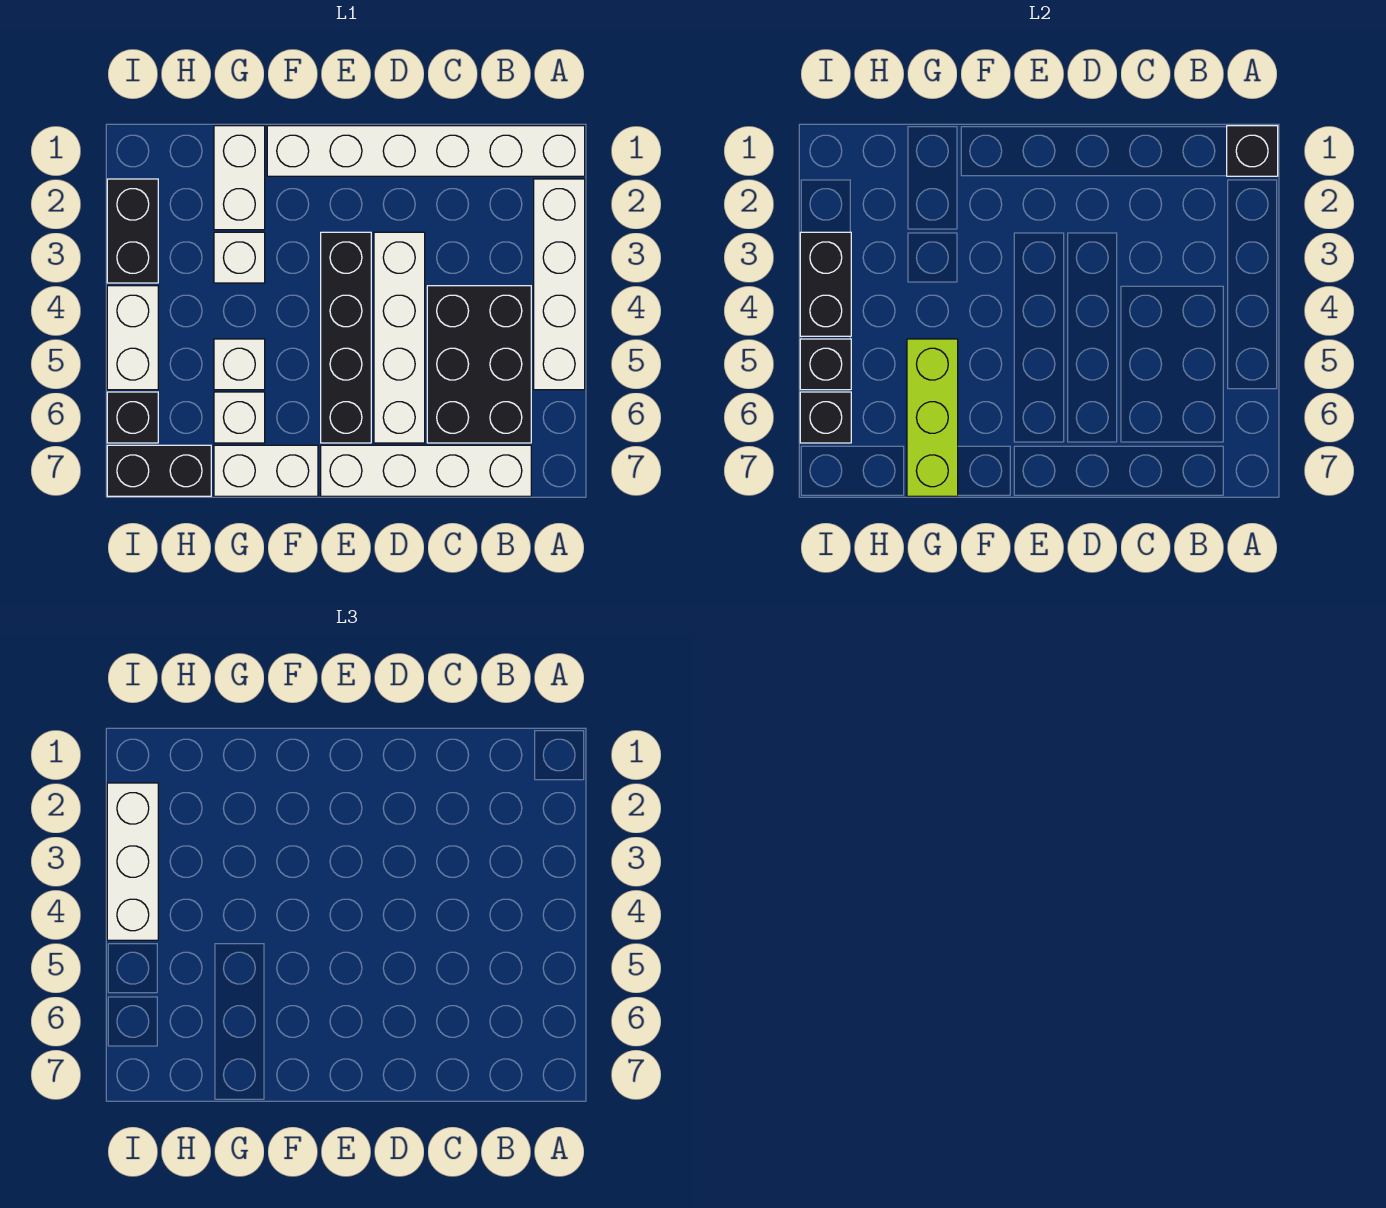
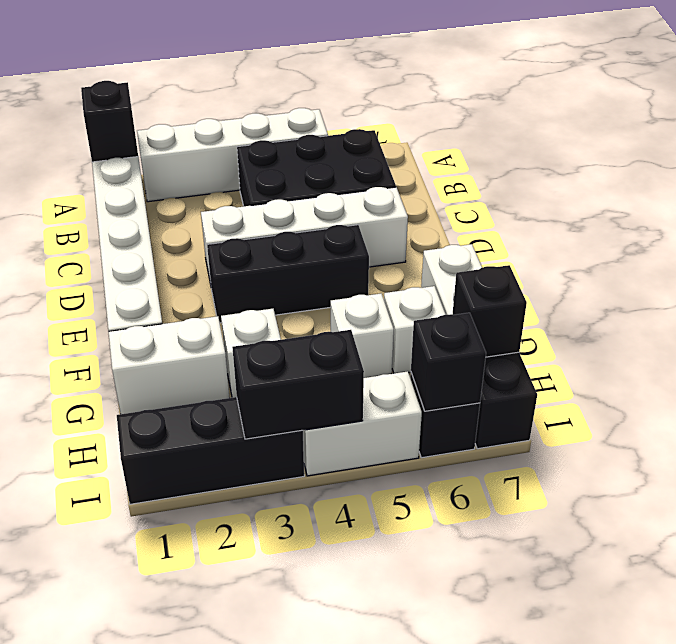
white brick B7:E7 level 1 -> none
black brick E3:E6 level 1 -> black brick E3:E5 level 1
lime brick G5:G7 level 2 -> none
black brick I2:I3 level 1 -> black brick I1:I3 level 1
white brick I2:I4 level 3 -> none
black brick I5 level 2 -> black brick H7 level 2

